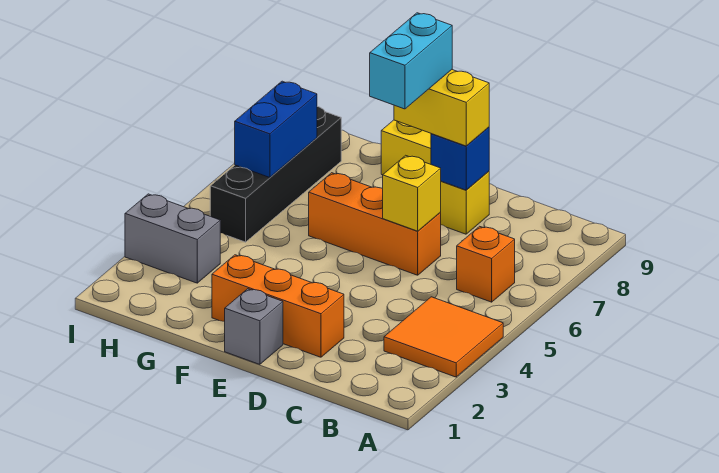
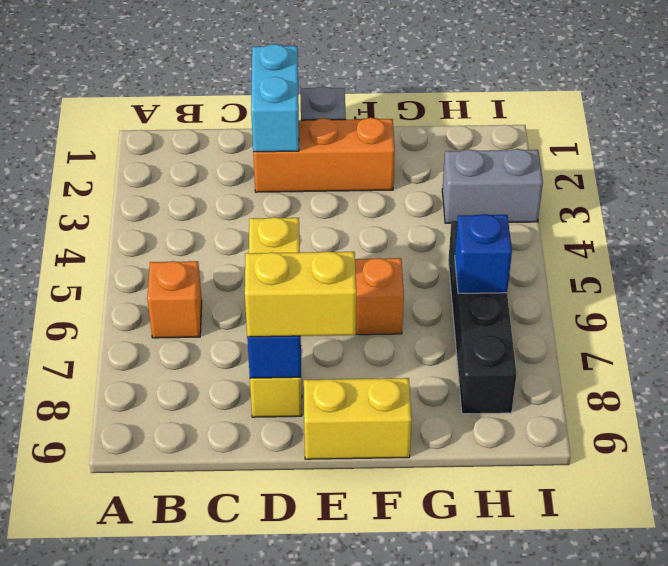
orange tile A3:B4 level 1 -> none
cyan brick E7:E8 level 4 -> cyan brick D1:D2 level 2
blue brick H6:H7 level 2 -> blue brick H6 level 2

